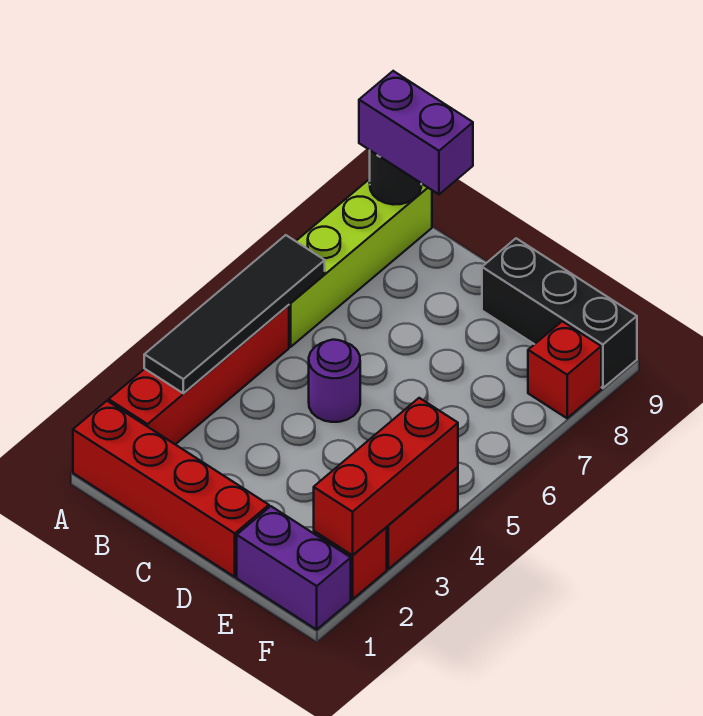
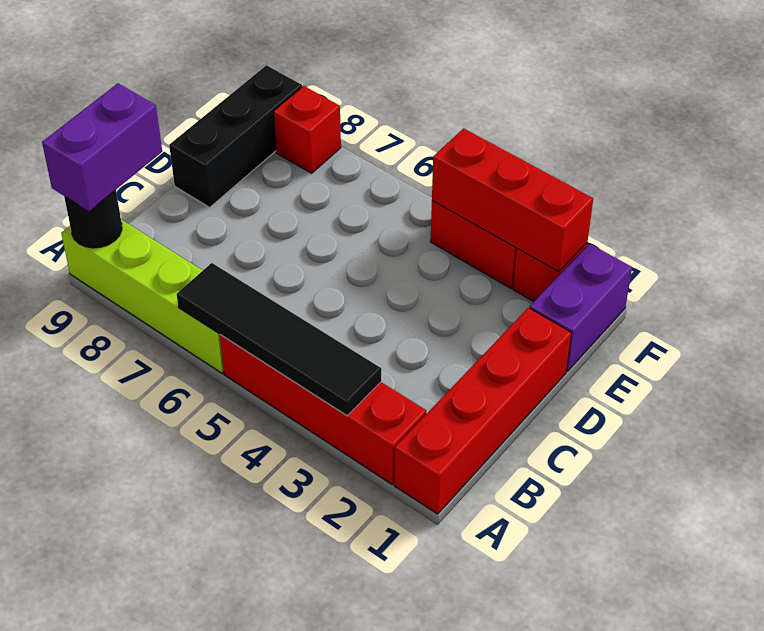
purple round brick C5 level 1 -> none

